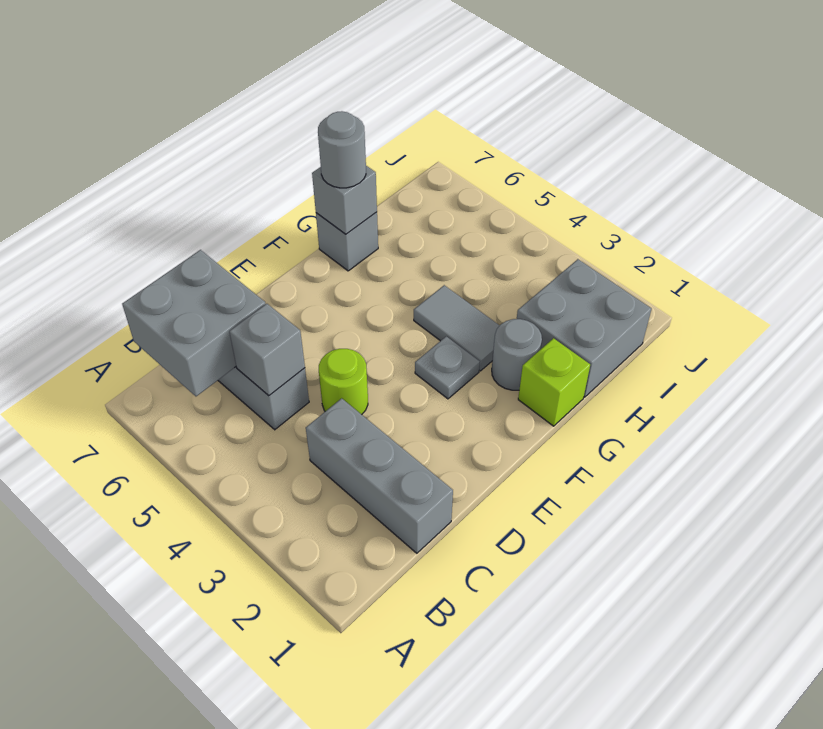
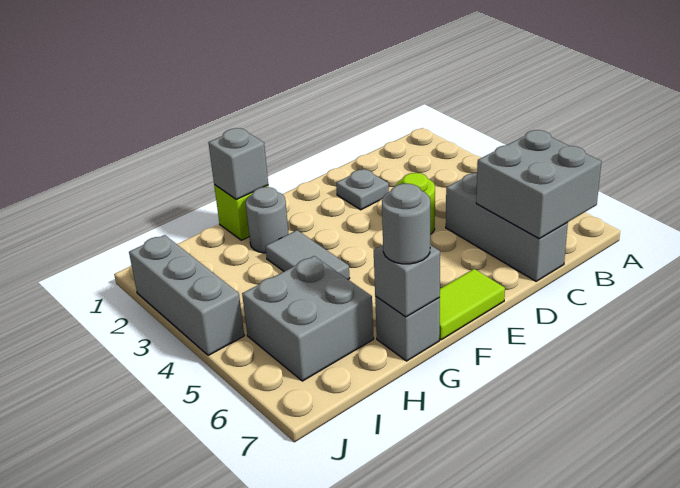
grey brick C1:C3 level 1 -> grey brick J2:J4 level 1
grey brick C5 level 2 -> grey brick G1 level 2
none -> lime tile E7:F7 level 1
grey plate F3 level 1 -> grey plate D2 level 1
grey brick H1:I2 level 1 -> grey brick H5:I6 level 1

